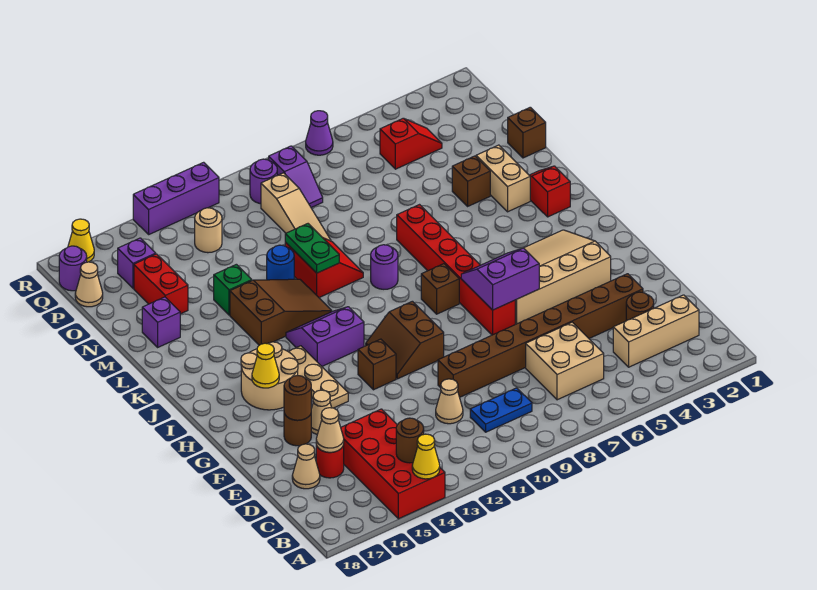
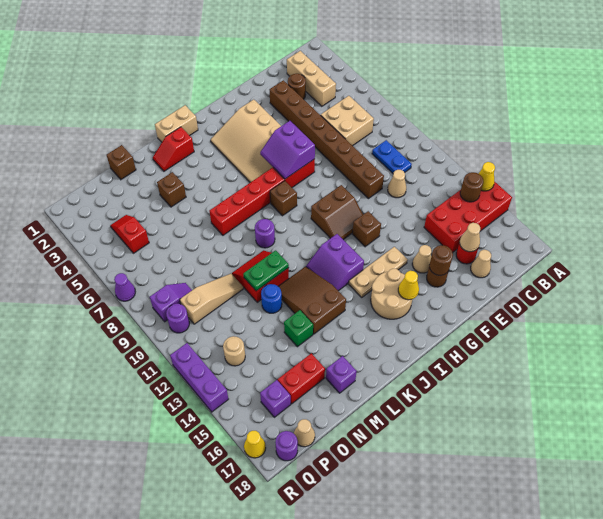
tan brick L3:M3 level 1 -> tan brick J1:K1 level 1

